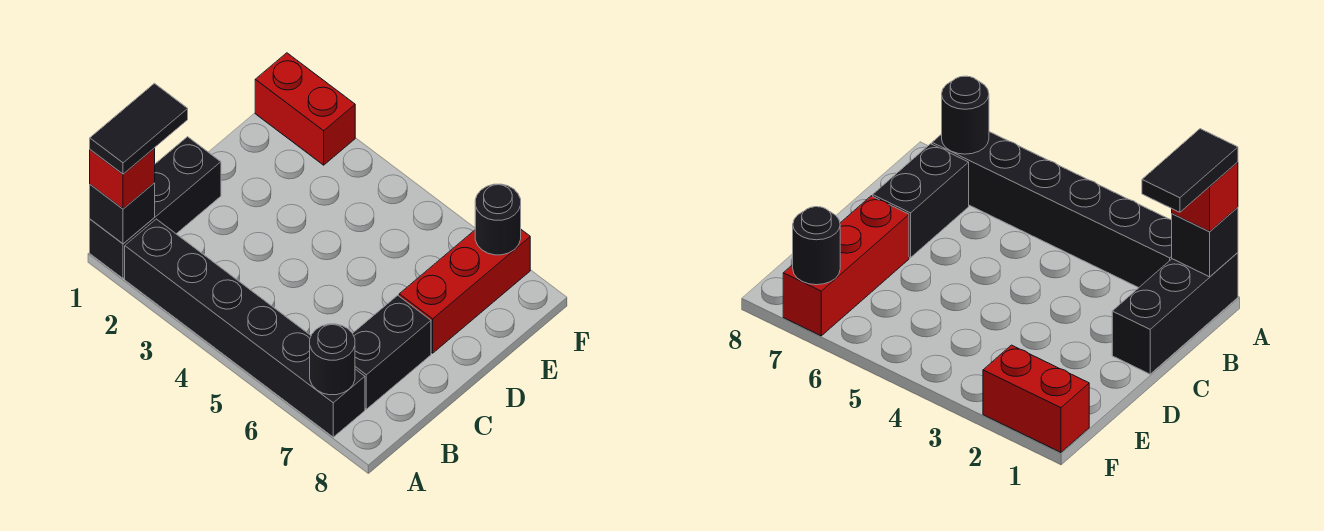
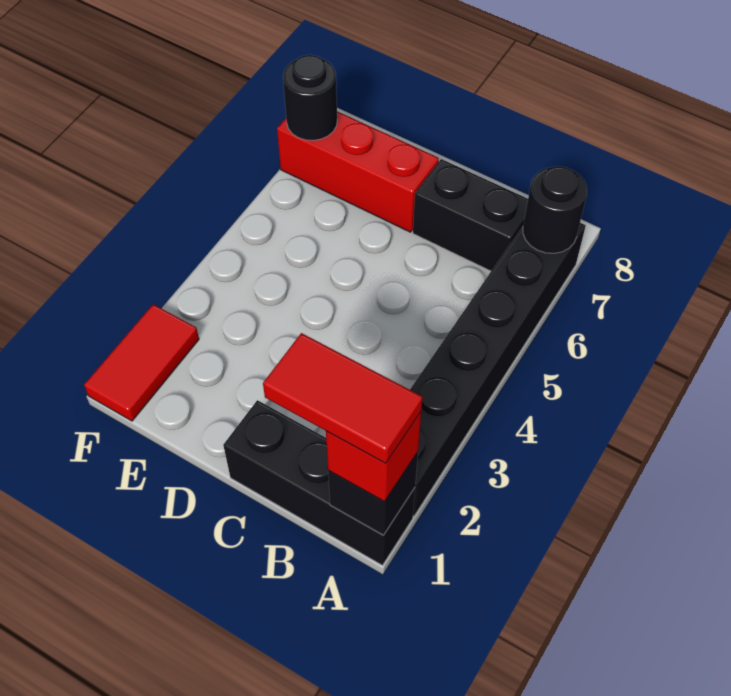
black tile A1:B1 level 4 -> red tile A1:B1 level 4
red brick F1:F2 level 1 -> red tile F1:F2 level 1

